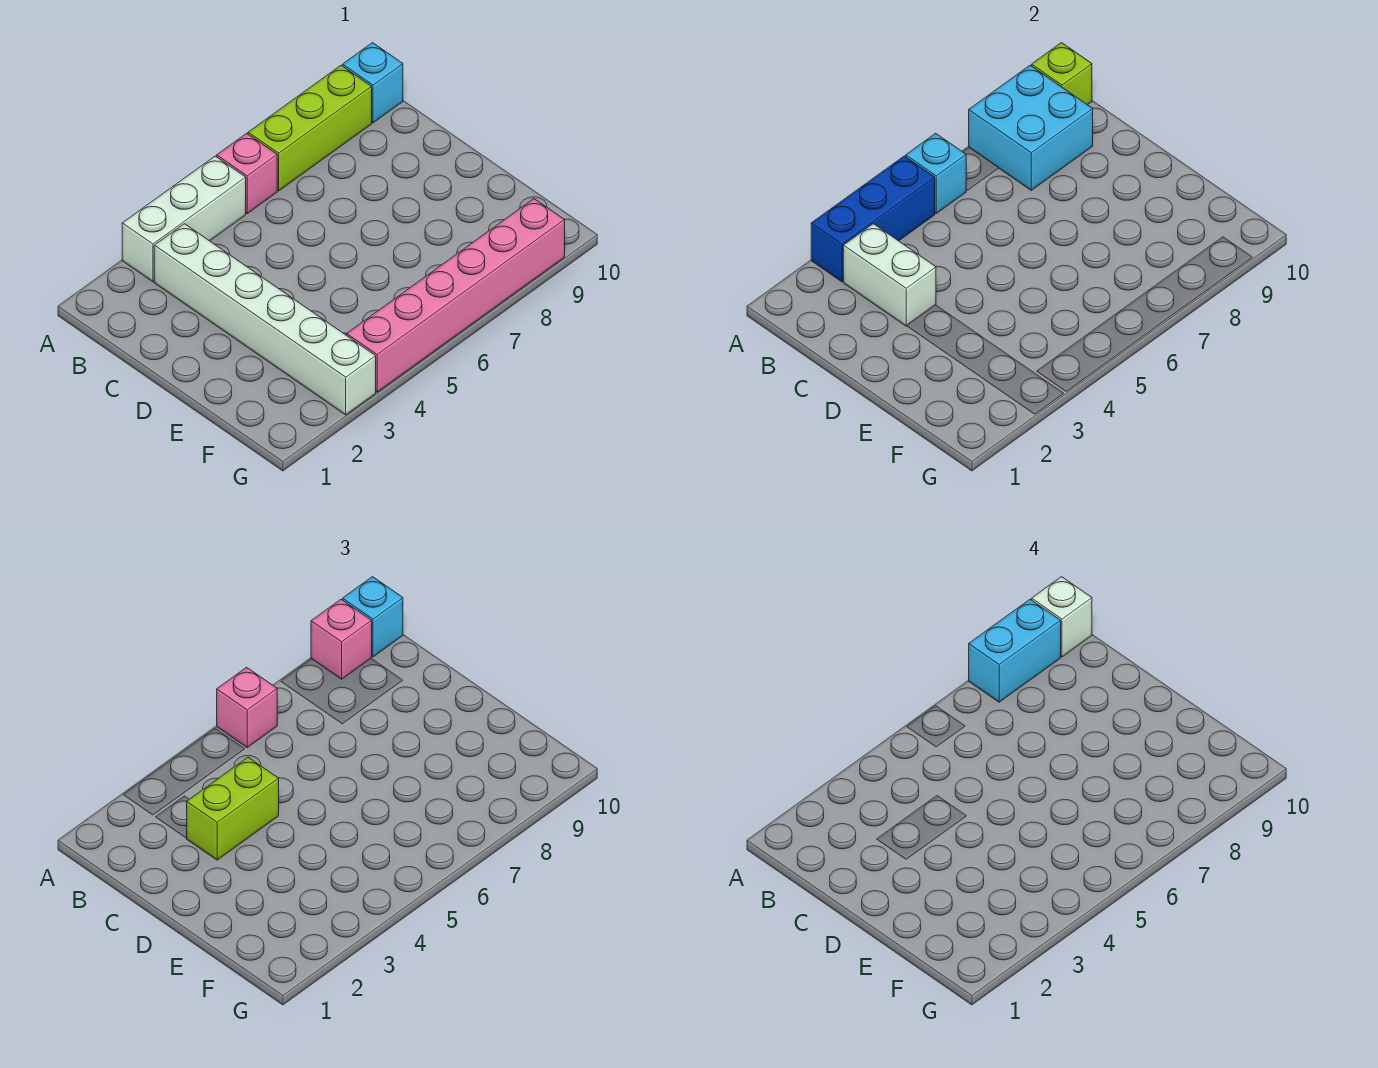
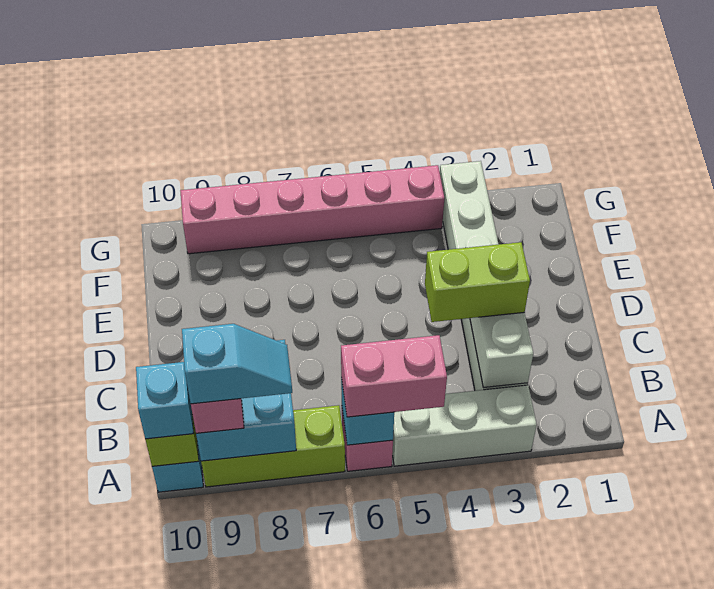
blue brick A3:A5 level 2 -> none
pink brick A6 level 3 -> pink brick A5:A6 level 3
cyan brick A8:A9 level 4 -> cyan slope A8:A9 level 4 top 9
white brick A10 level 4 -> none

